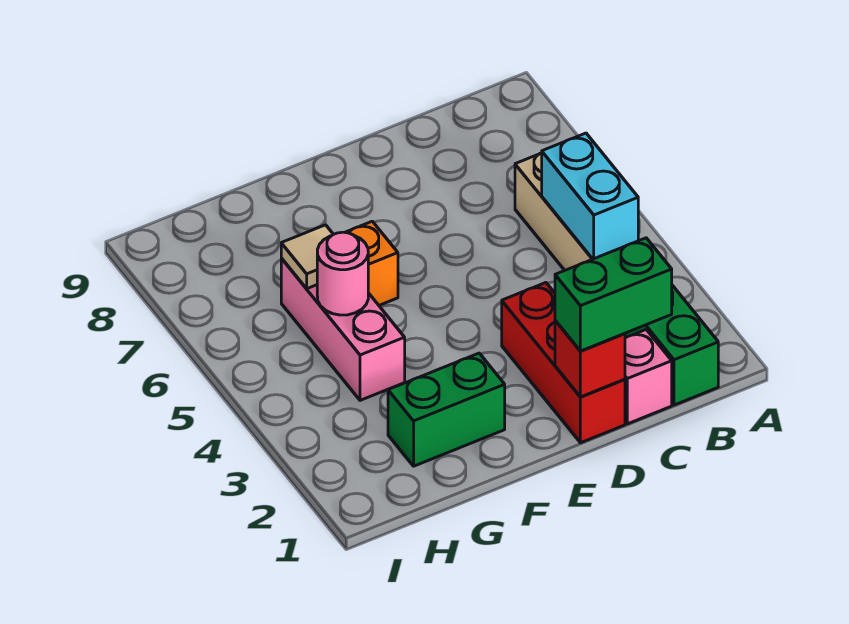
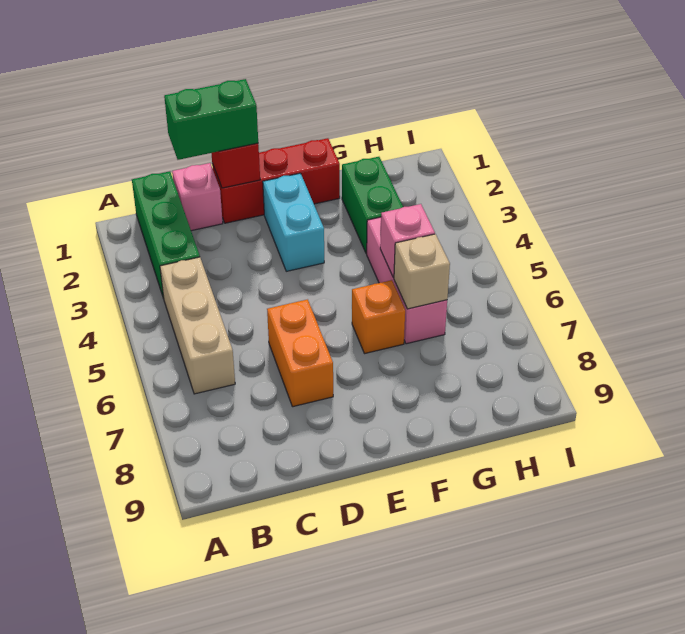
cyan brick B4:B5 level 2 -> cyan brick E2:E3 level 1
red brick D1:D3 level 1 -> red brick D1:F1 level 1
none -> orange brick D6:D7 level 1
green brick F2:G2 level 1 -> green brick G2:G3 level 1
pink round brick G5 level 2 -> pink brick G5 level 2
tan tile G6 level 2 -> tan brick G6 level 2

